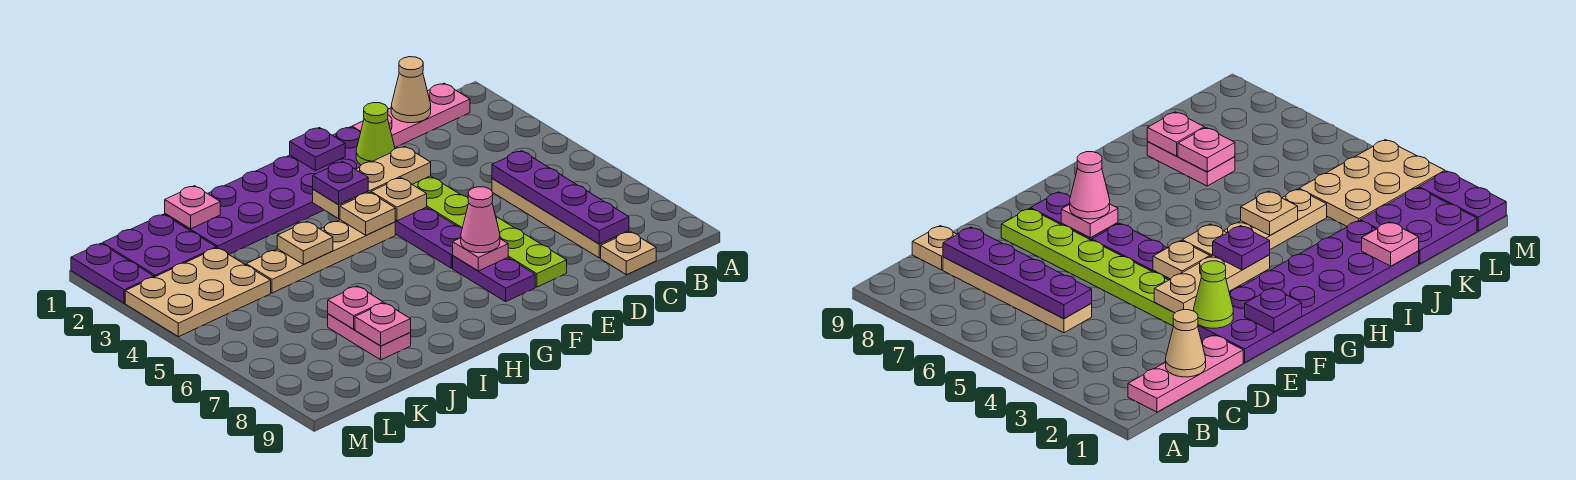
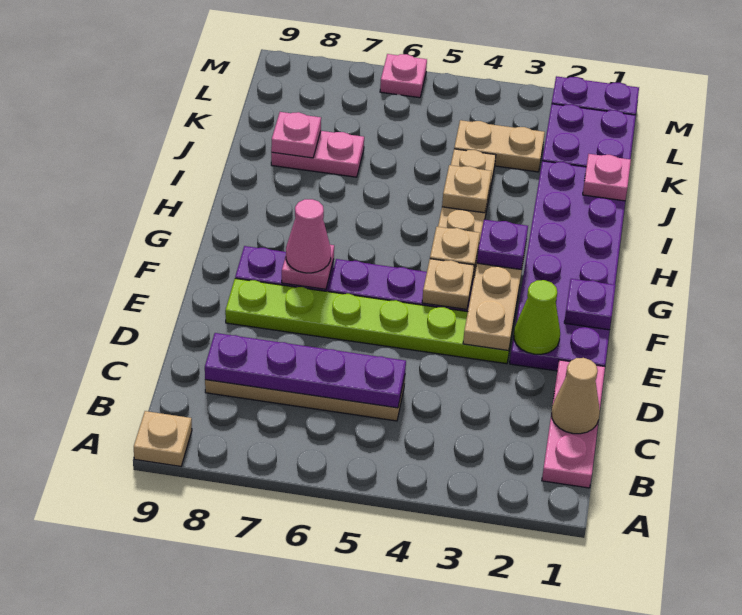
tan plate C9 level 1 -> tan plate A9 level 1
pink plate J7 level 2 -> pink plate M6 level 1
tan plate K3:M4 level 1 -> tan plate K3:K4 level 1

